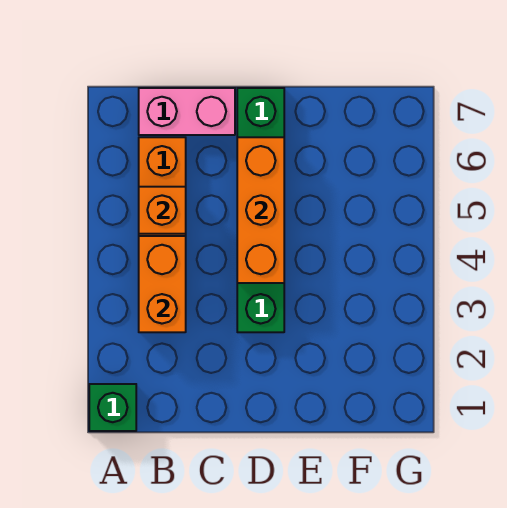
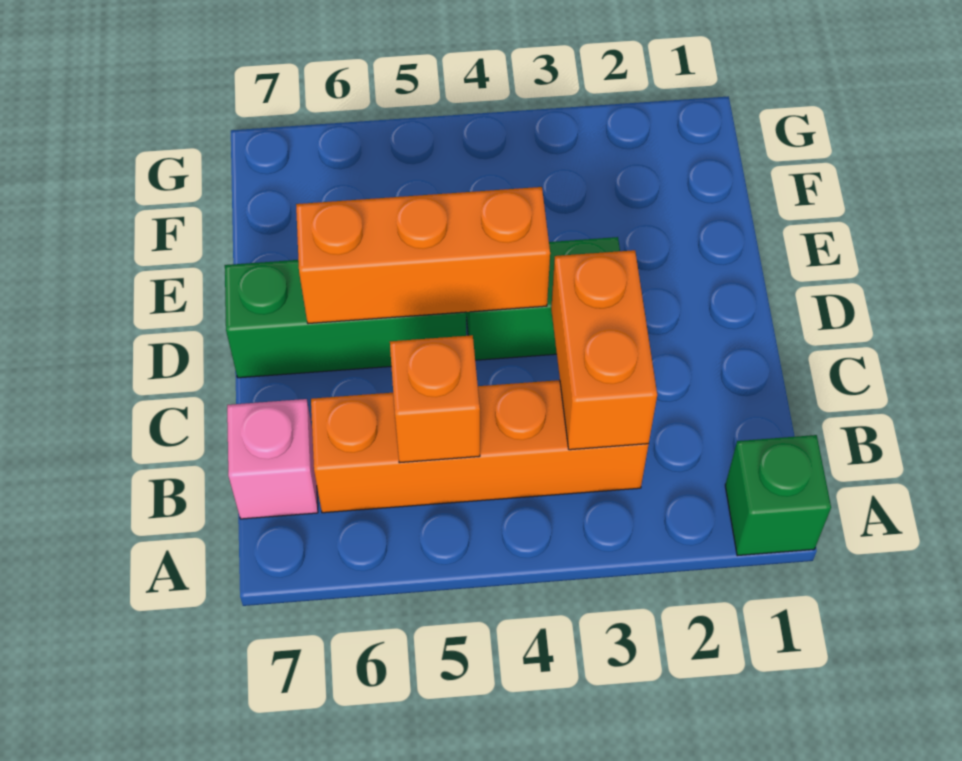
orange brick B3:B4 level 2 -> orange brick B3:C3 level 2
pink brick B7:C7 level 1 -> pink brick B7 level 1

